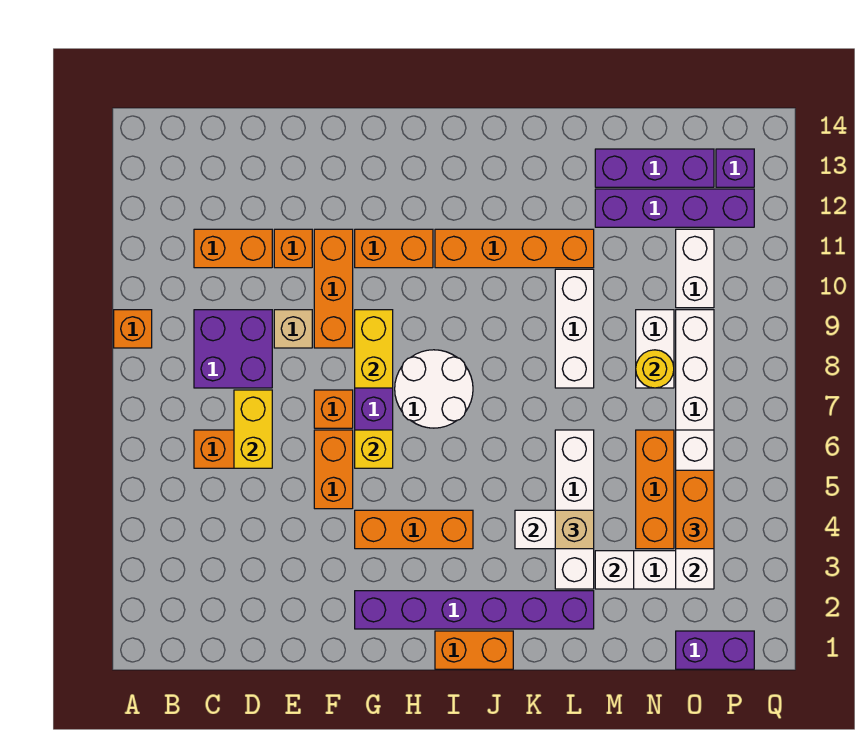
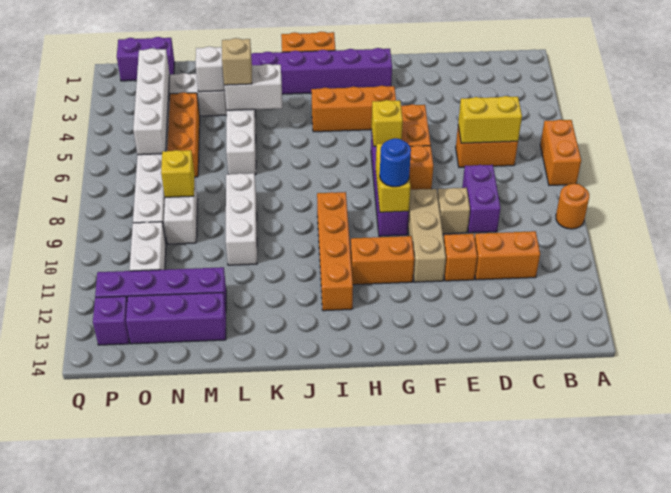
orange brick A9 level 1 -> orange round brick A9 level 1
purple brick C8:D9 level 1 -> purple brick D8:D9 level 1
yellow brick D6:D7 level 2 -> yellow brick C6:D6 level 2
orange brick F9:F11 level 1 -> tan brick F9:F11 level 1
none -> blue round brick G9 level 3
white round brick H7:I8 level 1 -> none
orange brick I11:L11 level 1 -> orange brick I9:I12 level 1
yellow round brick N8 level 2 -> yellow brick N8 level 2
orange brick O4:O5 level 3 -> orange brick A6:A7 level 1

